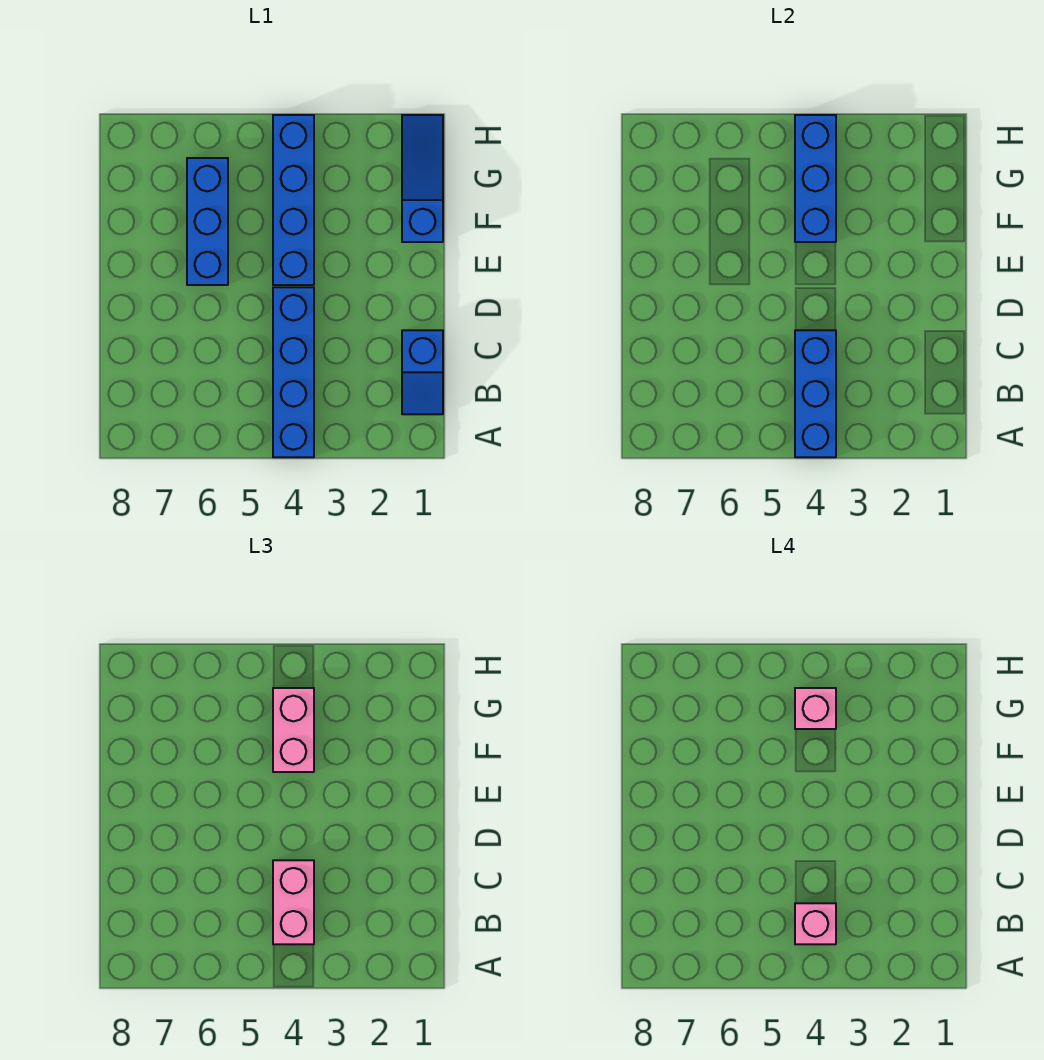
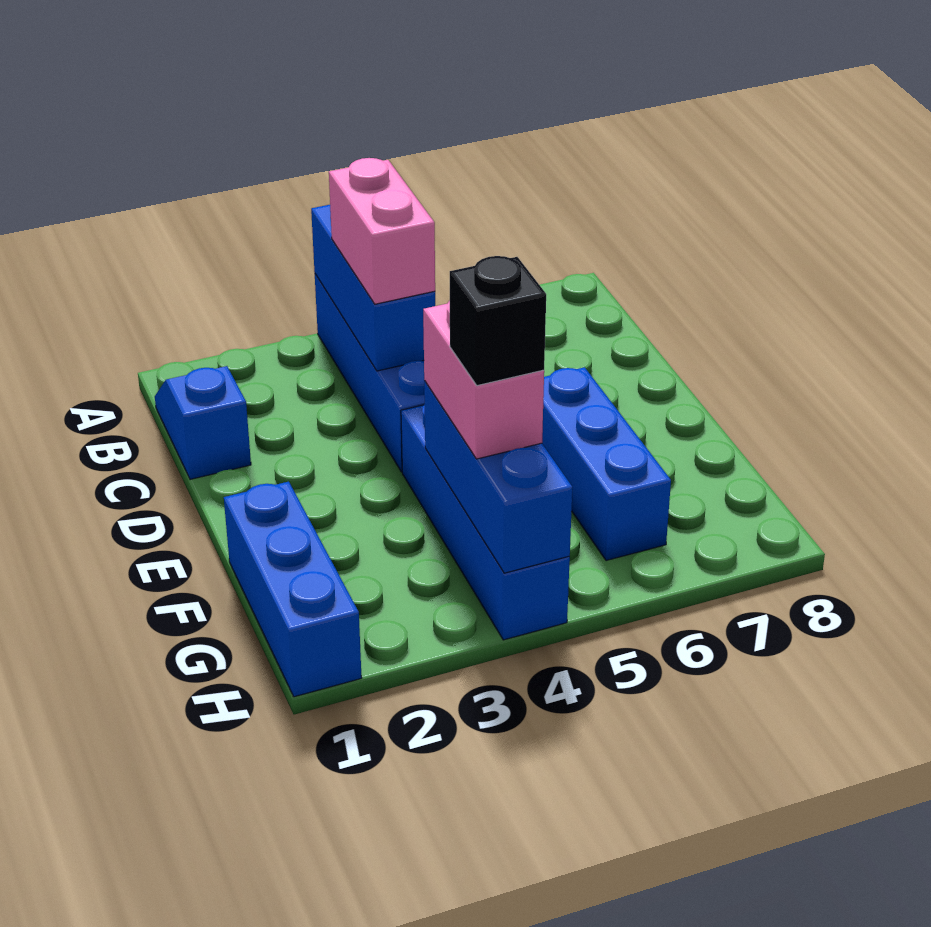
pink brick B4 level 4 -> none
blue slope F1:H1 level 1 top F -> blue brick F1:H1 level 1
pink brick G4 level 4 -> black brick G4 level 4

